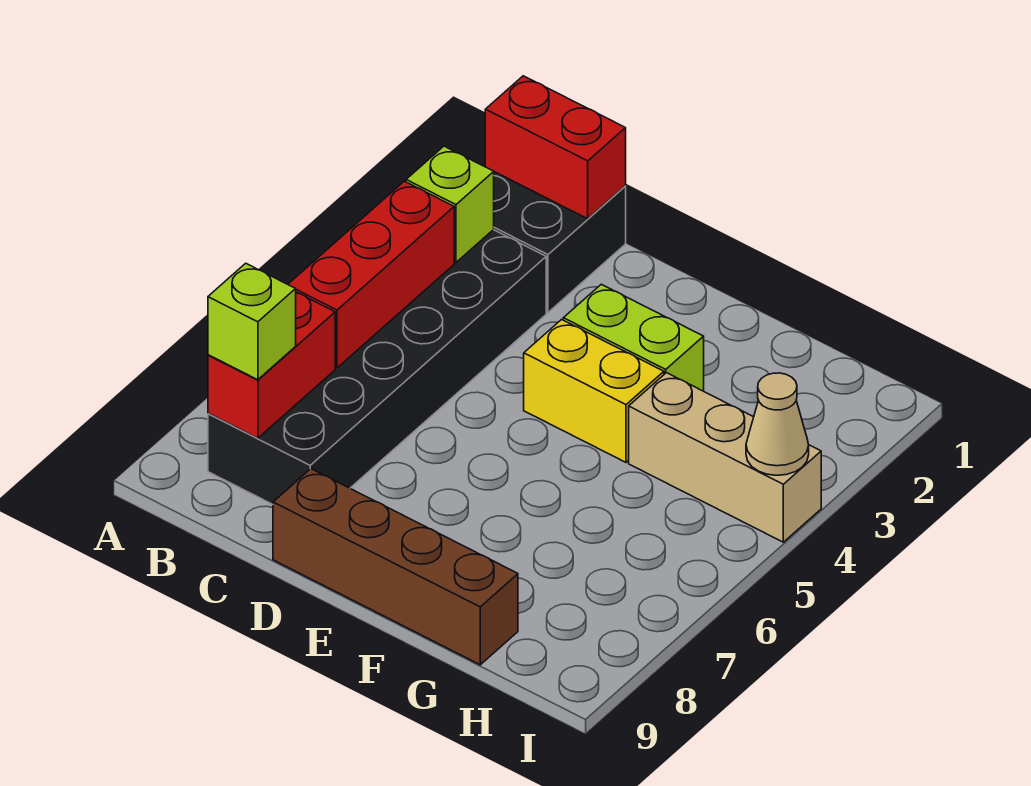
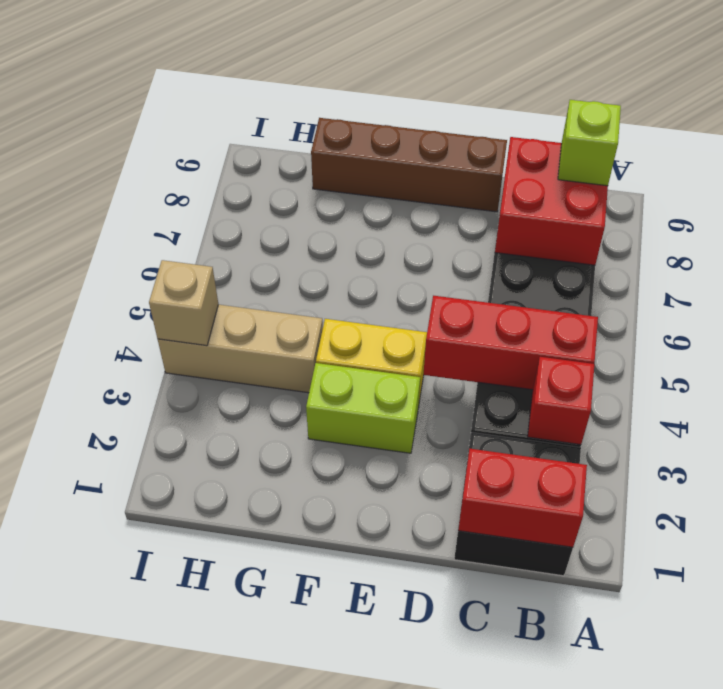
lime brick B3 level 2 -> red brick B3 level 2
red brick B4:B6 level 2 -> red brick B4:D4 level 2
red brick B7:B8 level 2 -> red brick B7:C8 level 2
tan cone I4 level 2 -> tan brick I4 level 2

